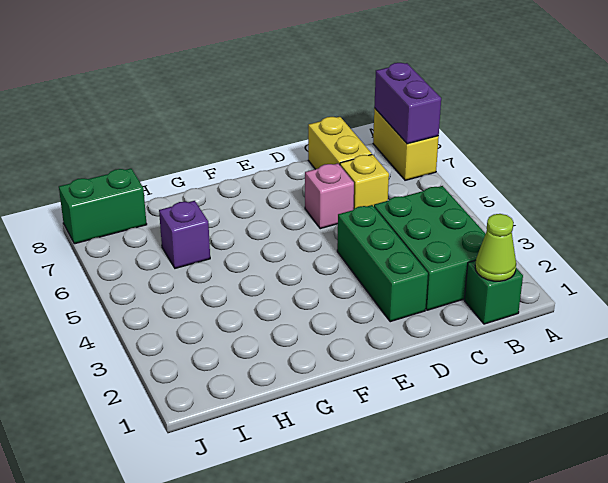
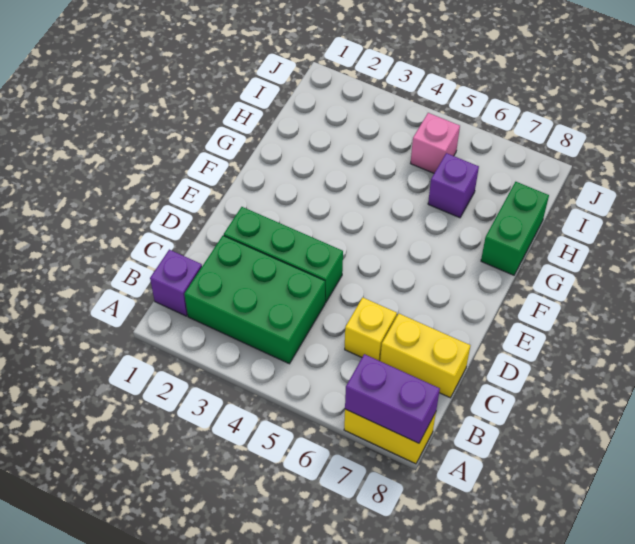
green brick B1 level 1 -> purple brick B1 level 1
lime cone B1 level 2 -> none
pink brick D6 level 1 -> pink brick I5 level 1
green brick I8:J8 level 1 -> green brick G8:H8 level 1

